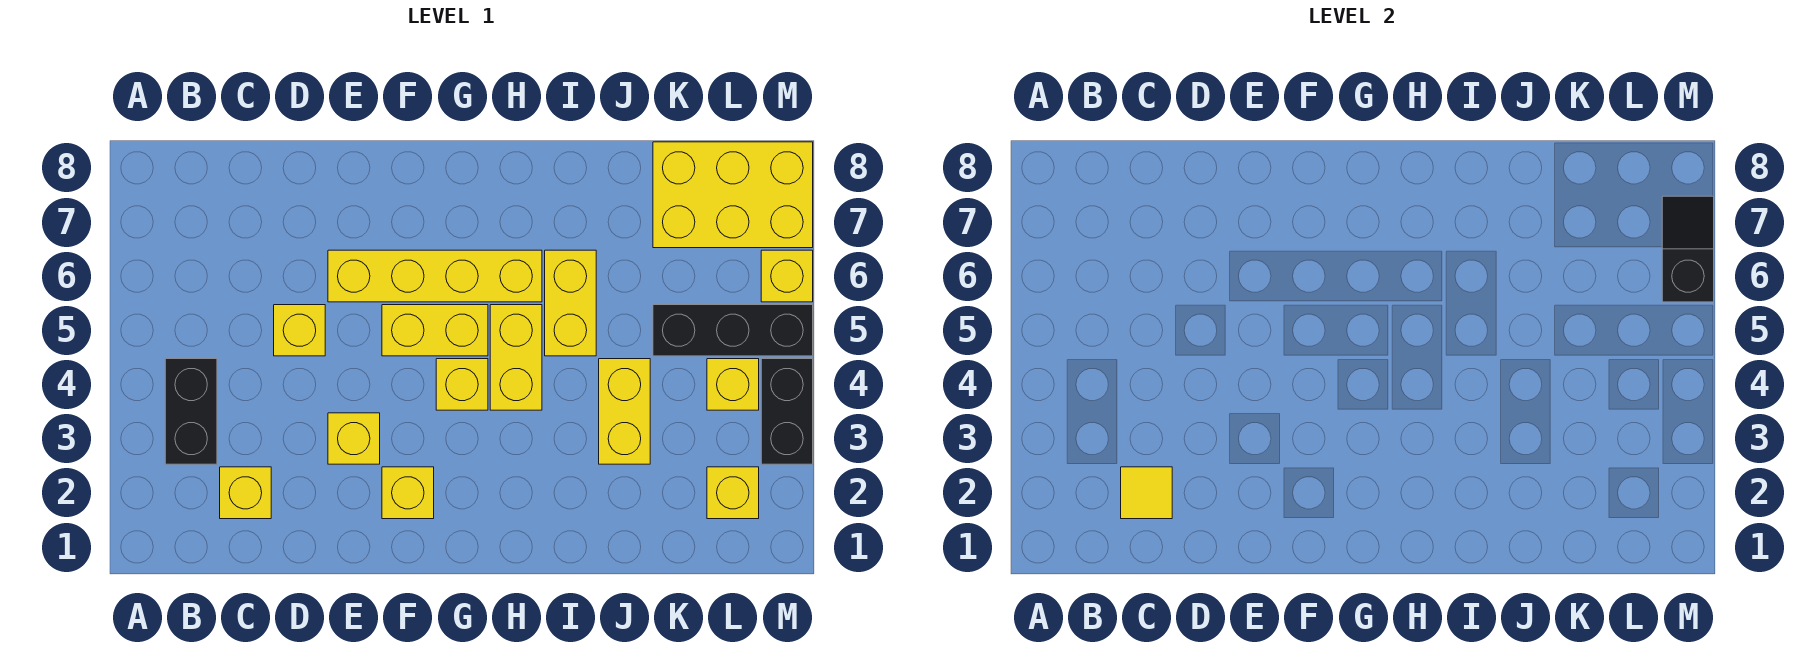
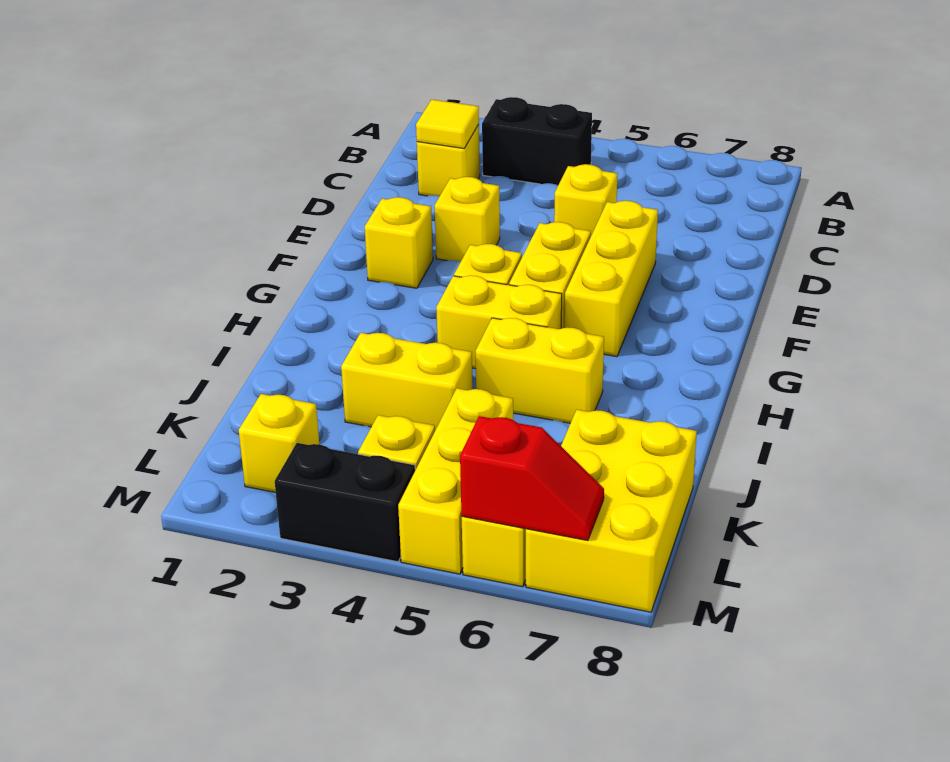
yellow brick E6:H6 level 1 -> yellow brick E6:G6 level 1
black brick K5:M5 level 1 -> yellow brick K5:M5 level 1
black slope M6:M7 level 2 top 6 -> red slope M6:M7 level 2 top 6

